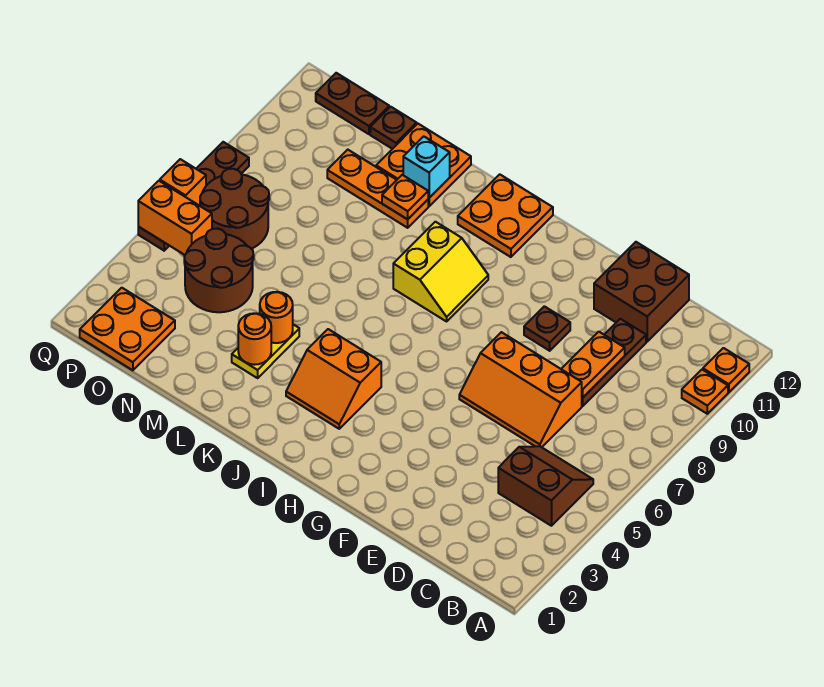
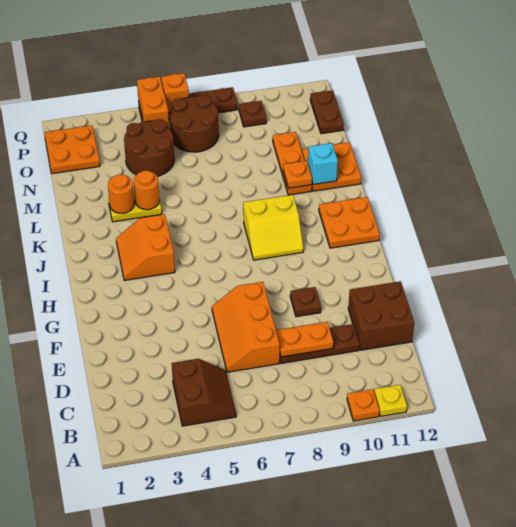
orange plate A11 level 1 -> yellow plate A11 level 1
brown plate N12 level 1 -> brown plate P9 level 1

